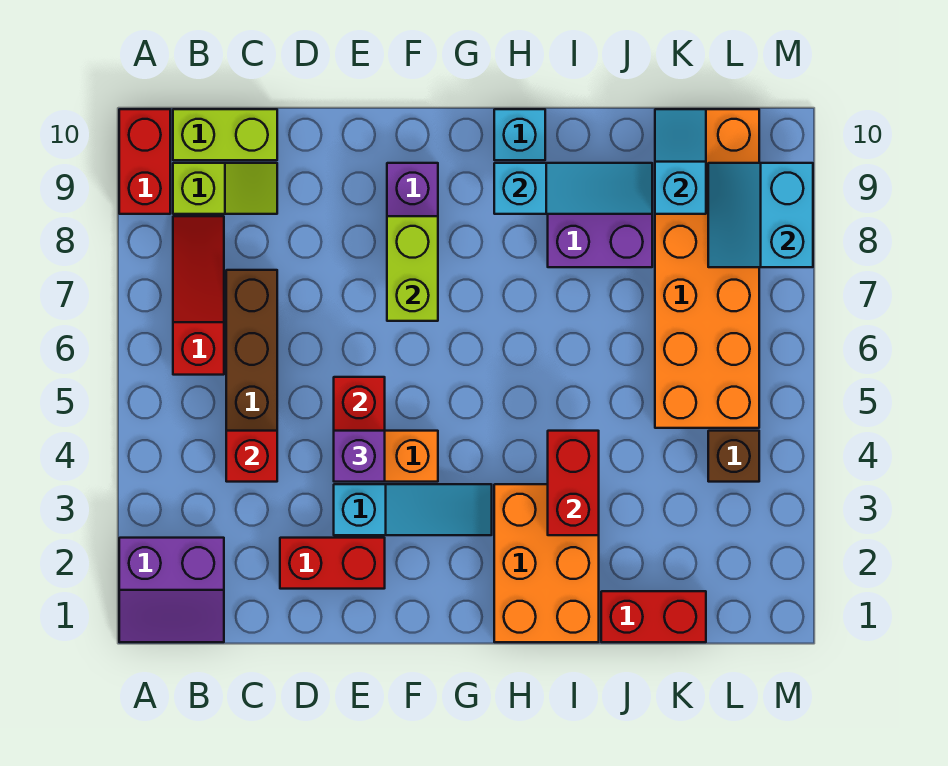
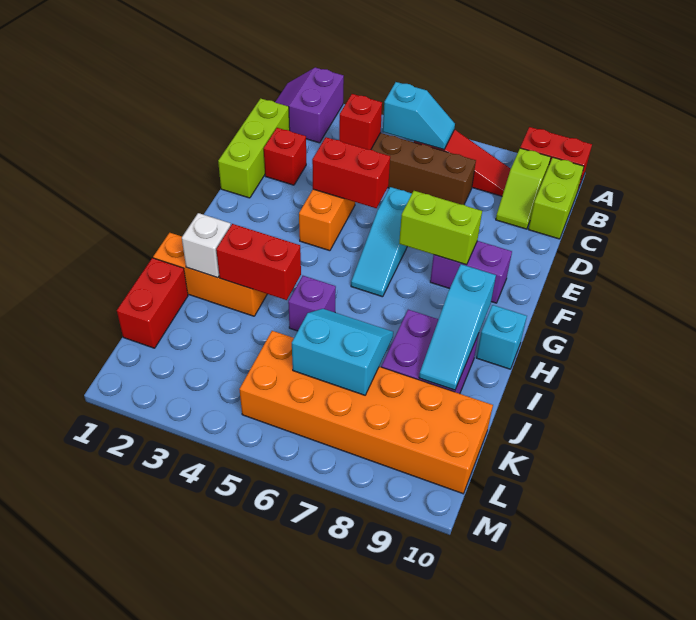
none -> lime brick C1:E1 level 1
red brick D2:E2 level 1 -> red brick D2 level 1
cyan slope E3:G3 level 1 top E -> cyan slope E6:G6 level 1 top E
purple brick E4 level 3 -> purple brick I5 level 1
orange brick H1:I3 level 1 -> orange brick I1:I3 level 1
none -> white brick I2 level 2
cyan slope K9:K10 level 2 top 9 -> cyan slope B5:B6 level 2 top 5
brown brick L4 level 1 -> none
cyan slope L8:M9 level 2 top M -> cyan slope J6:K7 level 2 top K

